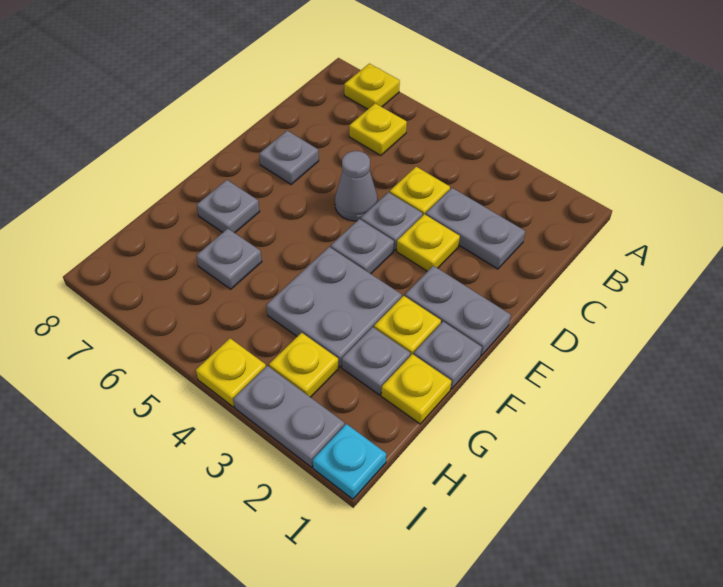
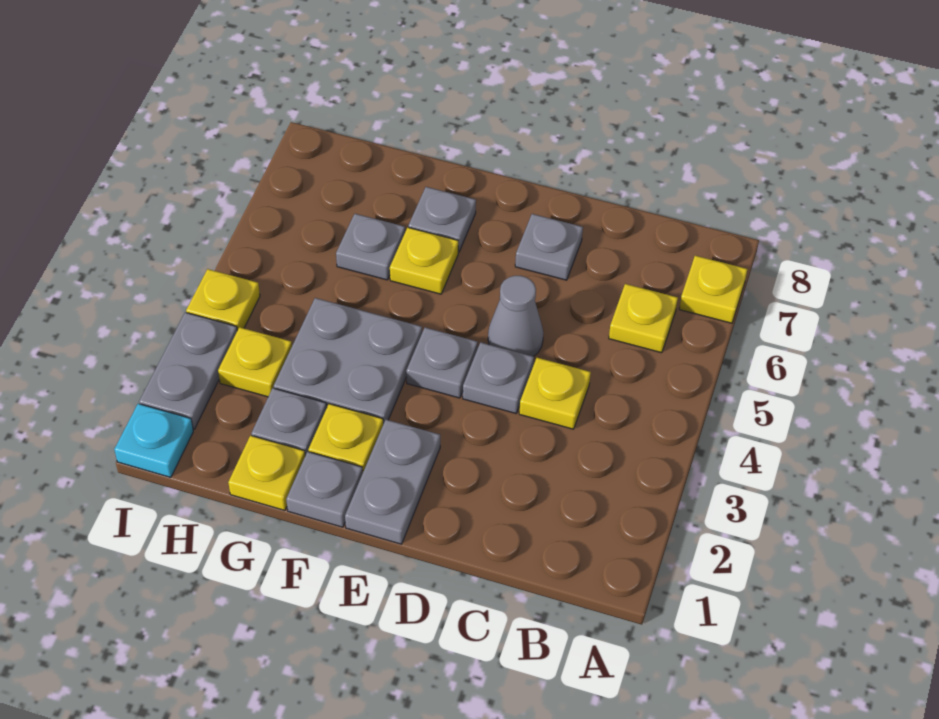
grey plate C2:C3 level 1 -> none
yellow plate D3 level 1 -> yellow plate F6 level 1

